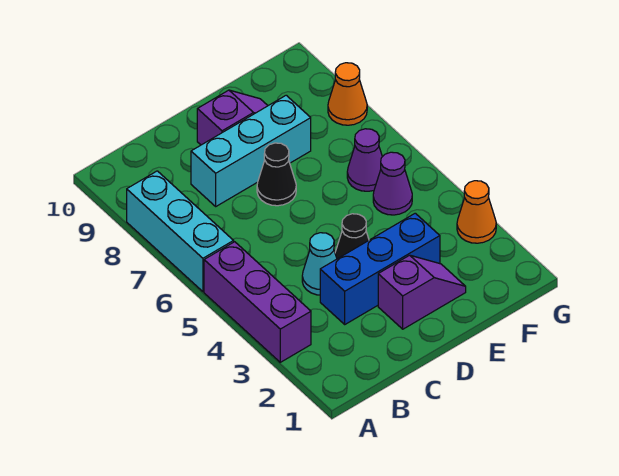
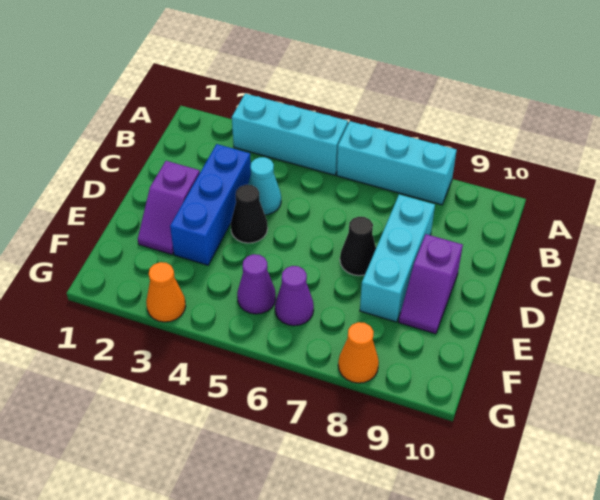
purple brick A3:A5 level 1 -> cyan brick A3:A5 level 1

